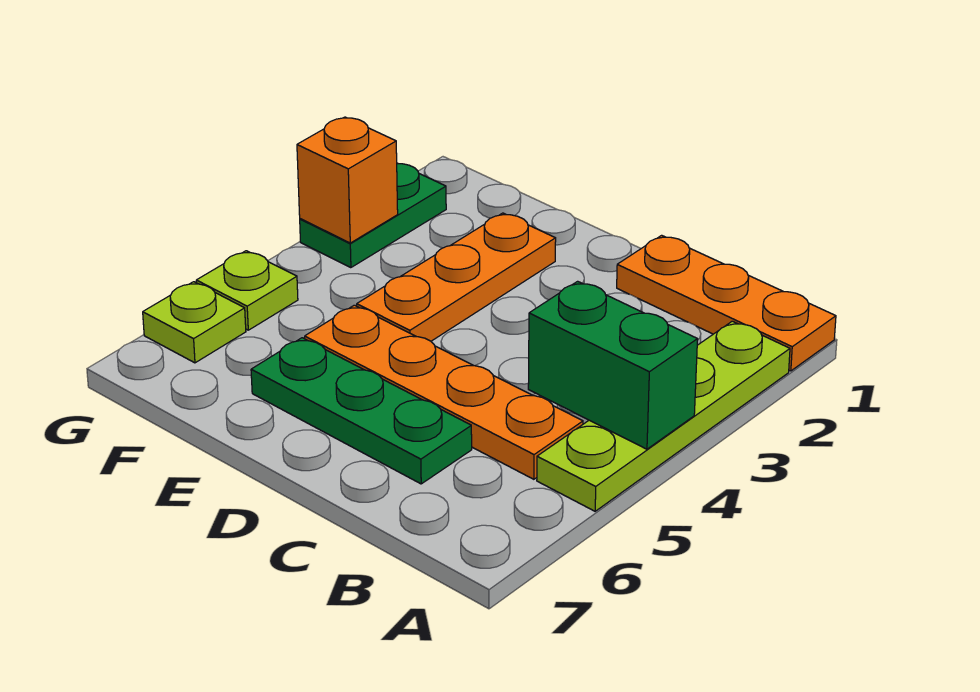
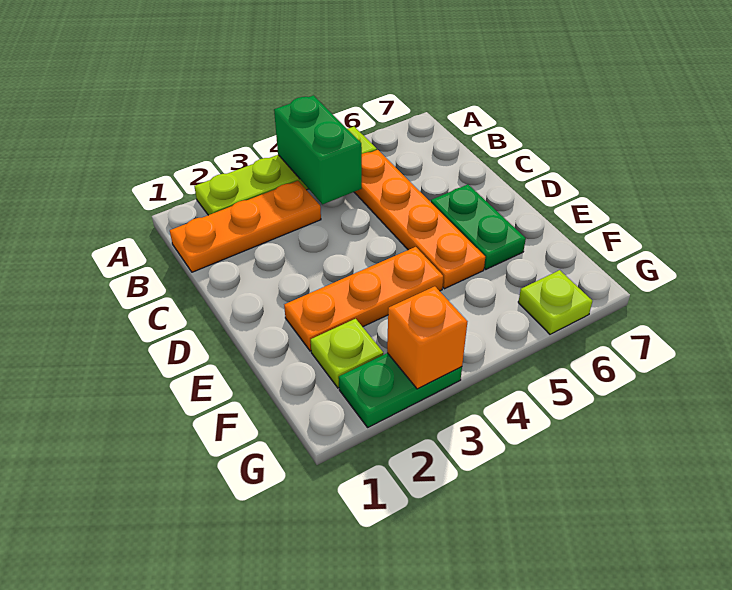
orange plate A1:C1 level 1 -> orange plate B1:B3 level 1
green plate C6:E6 level 1 -> green plate D6:E6 level 1
lime plate G5 level 1 -> lime plate F2 level 1

